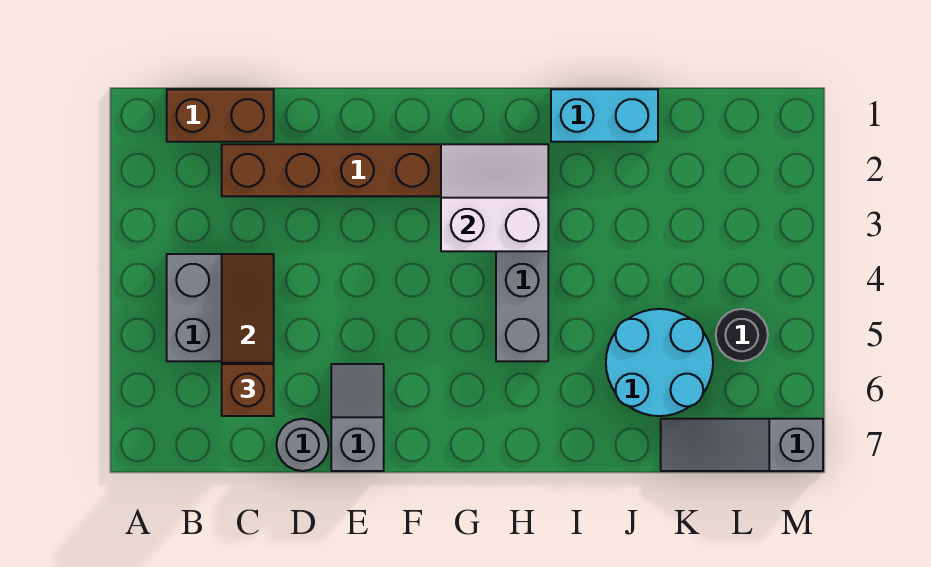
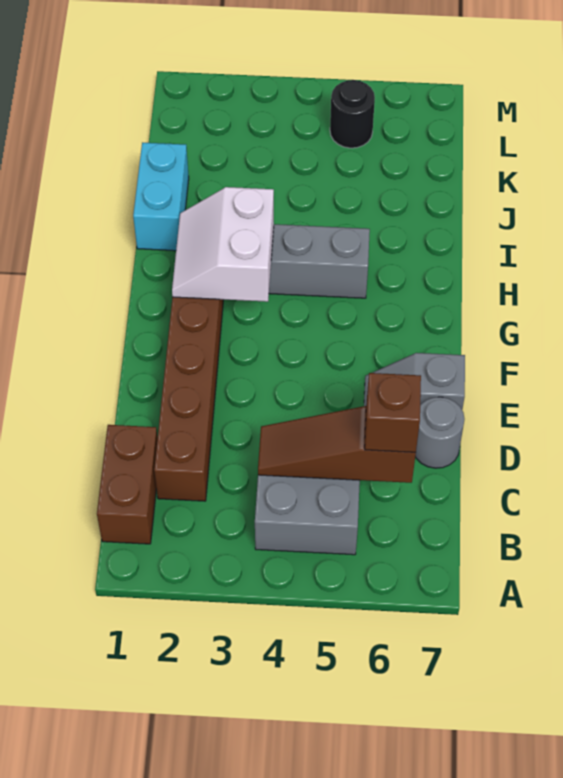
cyan round brick J5:K6 level 1 -> none
grey slope K7:M7 level 1 top M -> none

